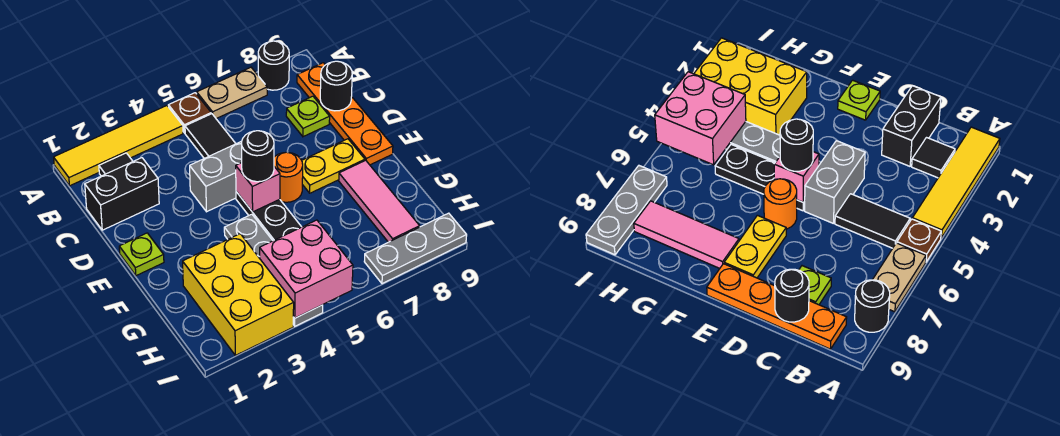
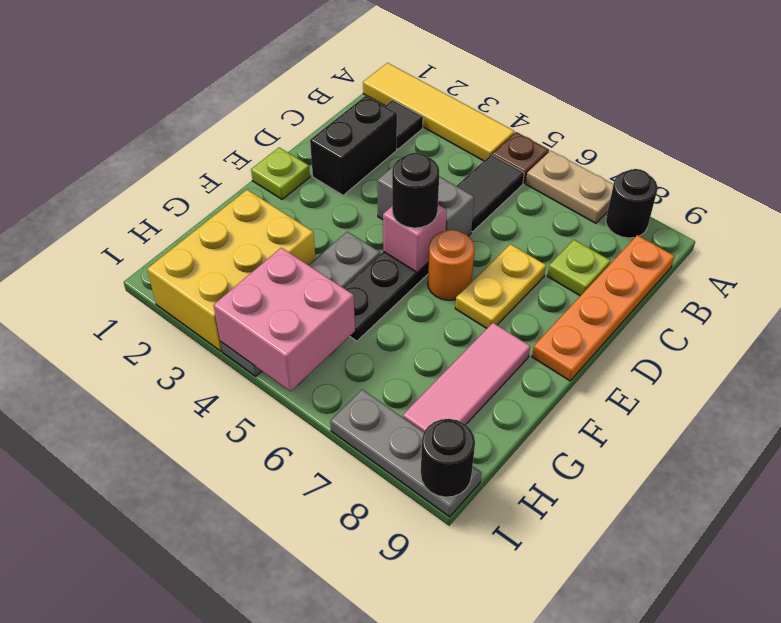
black brick C1:C2 level 1 -> black brick C2:D2 level 1
black round brick C9 level 2 -> black round brick I9 level 2
yellow plate E7:E8 level 1 -> yellow plate D7:E7 level 1

